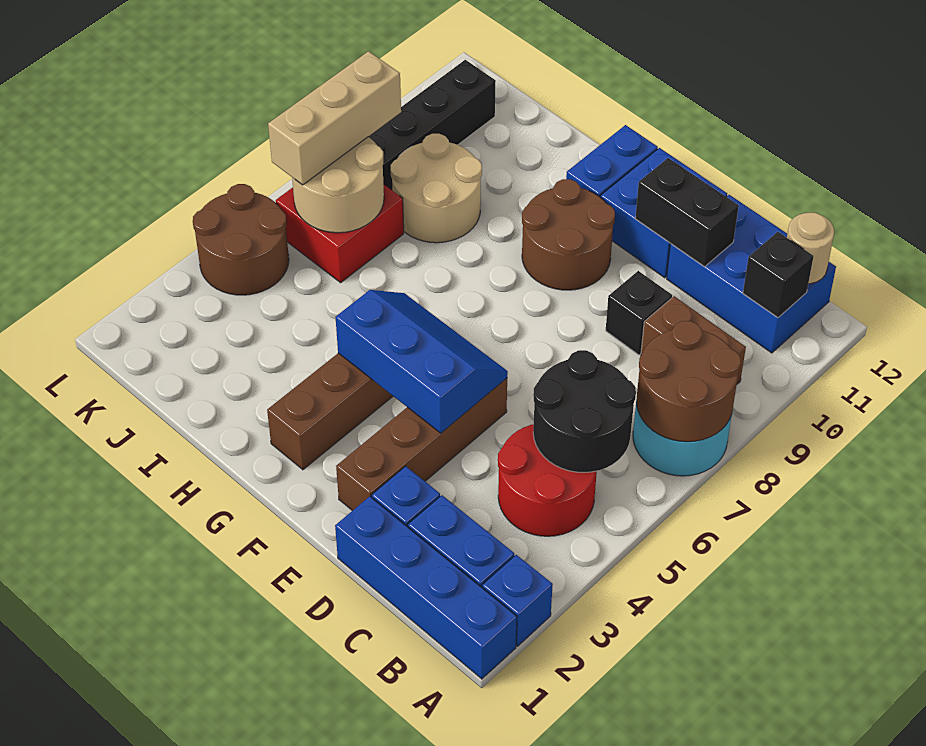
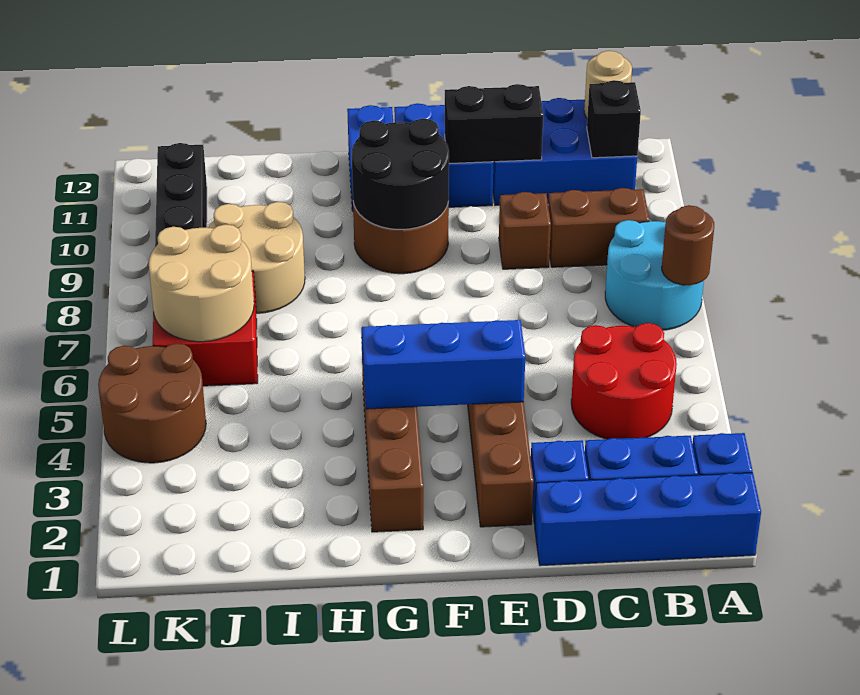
brown round brick A7:B8 level 2 -> brown round brick A7 level 2
black round brick B5:C6 level 2 -> black round brick F9:G10 level 2
black brick D9 level 1 -> brown brick D9 level 1
tan brick K6:K8 level 3 -> none

